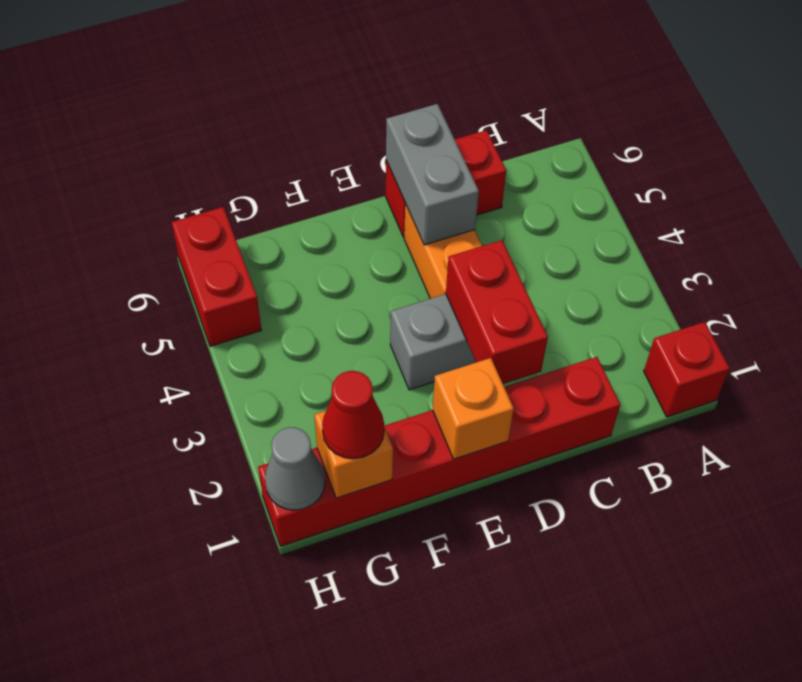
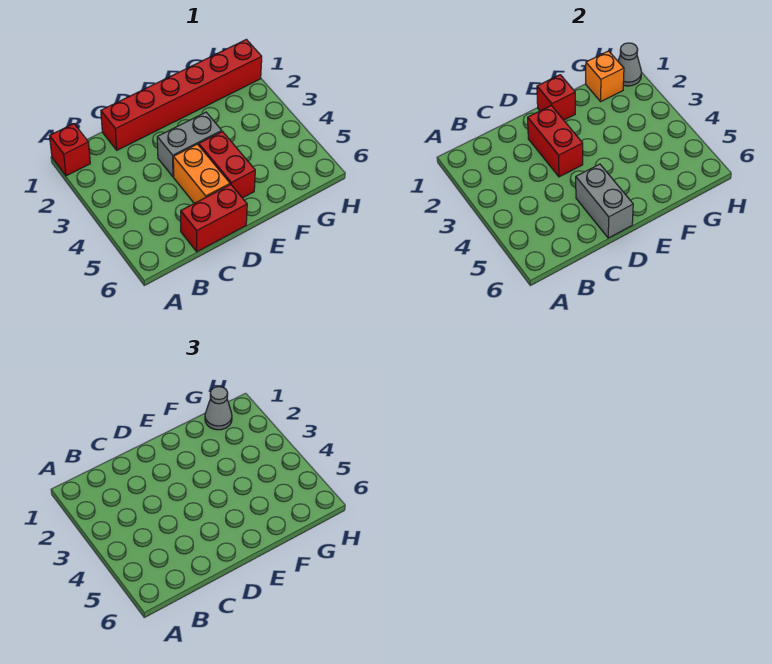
orange brick E1 level 2 -> red brick E1 level 2
red cone G1 level 3 -> grey cone G1 level 3
red brick H5:H6 level 1 -> red brick E4:E5 level 1

